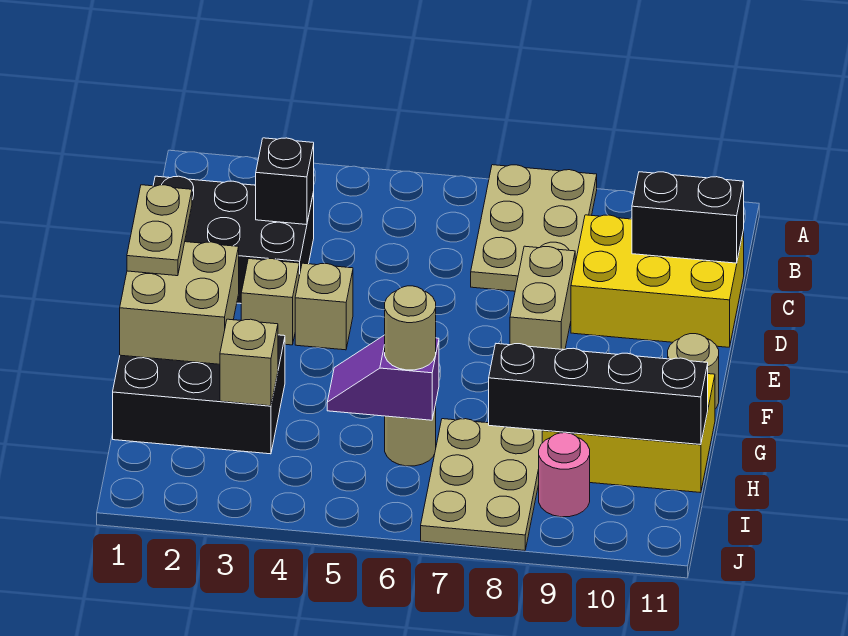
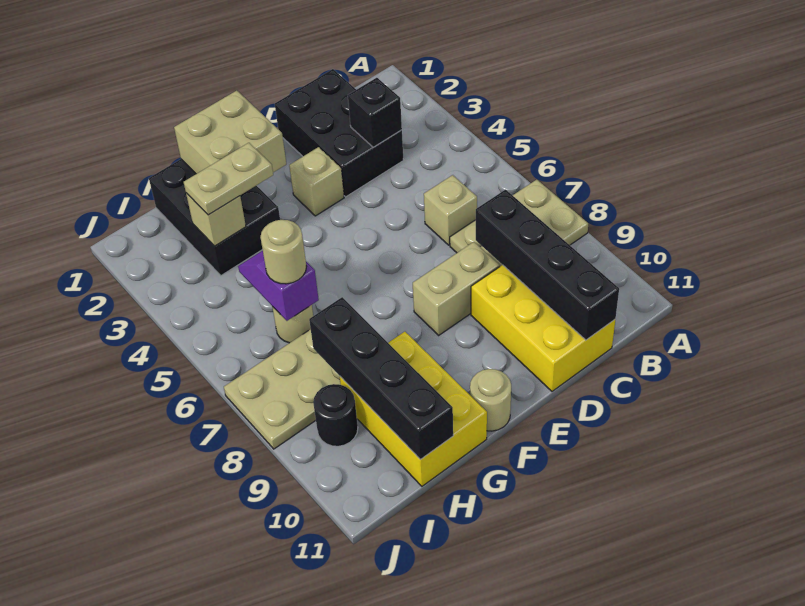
black brick C10:C11 level 2 -> black brick C8:C11 level 2
tan plate E1:F1 level 3 -> tan plate G3:H3 level 3
tan brick E4 level 1 -> tan brick C6 level 1
pink round brick I9 level 1 -> black round brick I9 level 1

